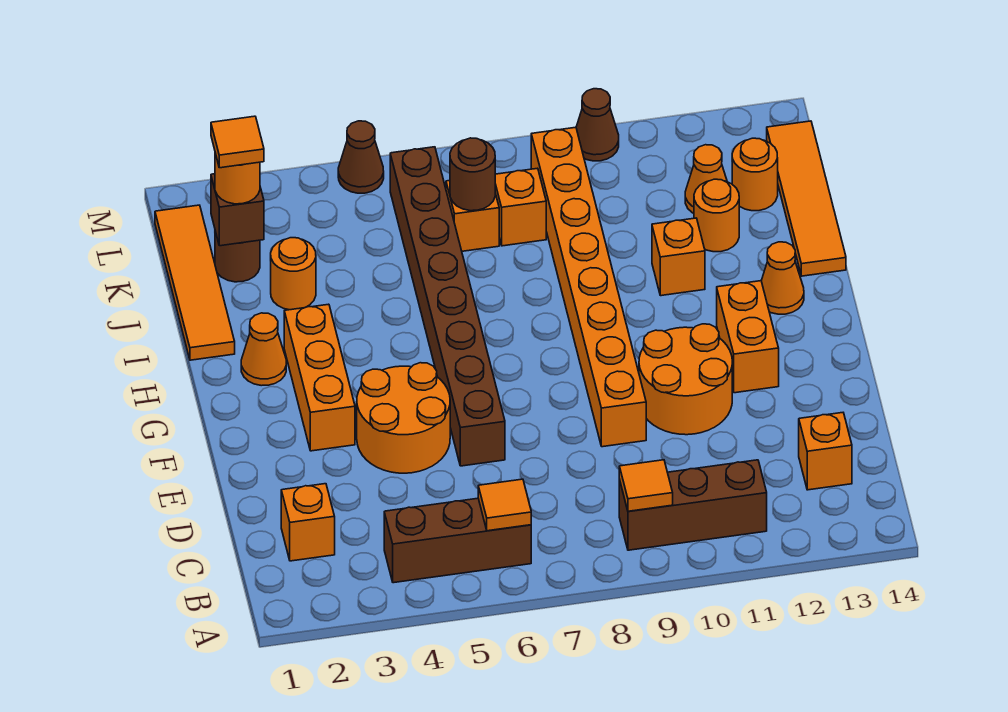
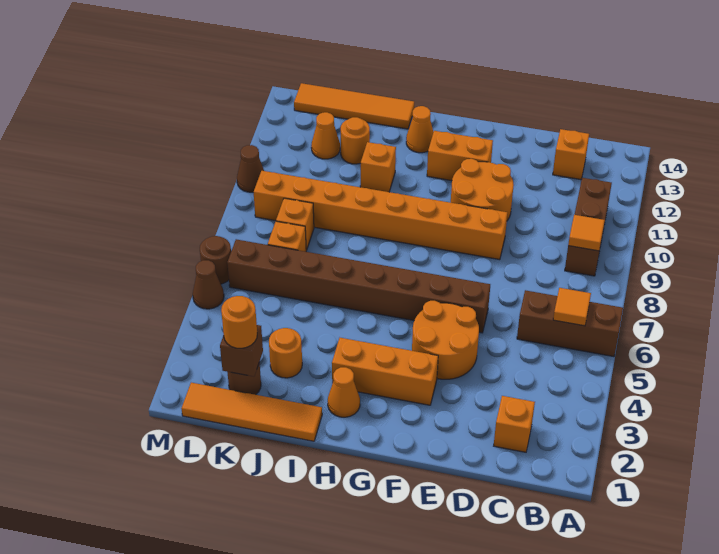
brown brick B4:B6 level 1 -> brown brick A6:C6 level 1
orange tile K2 level 4 -> none
brown round brick K7 level 2 -> brown round brick M6 level 1
orange round brick K13 level 1 -> none

